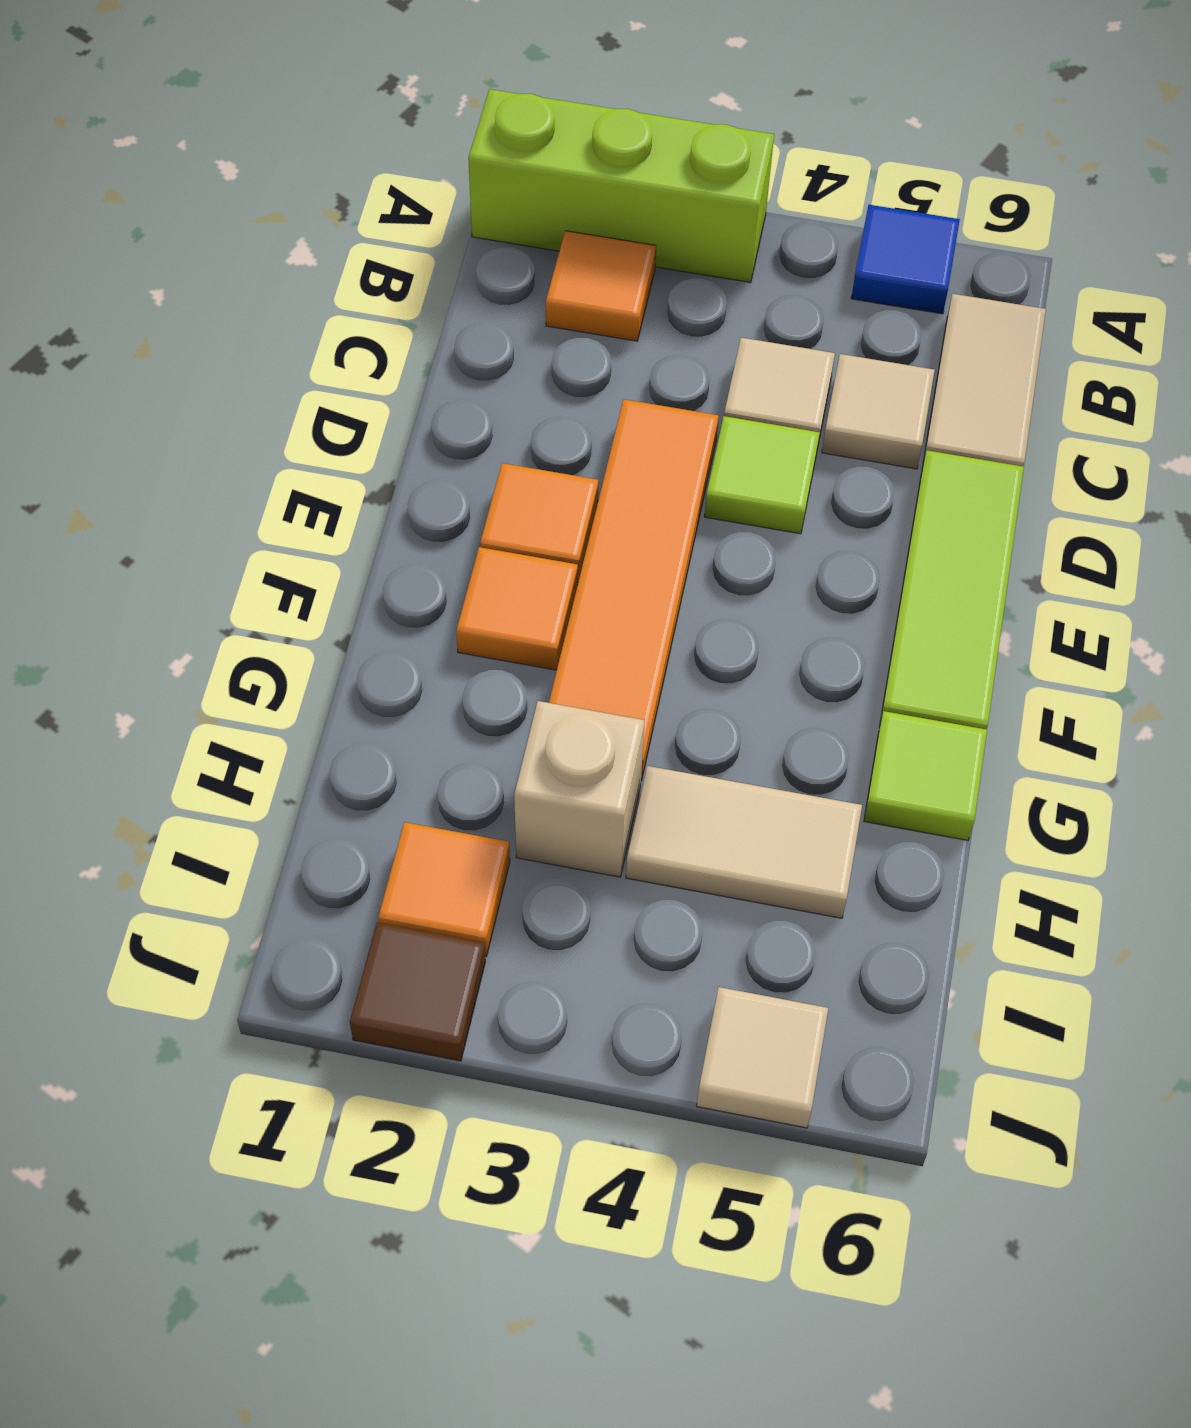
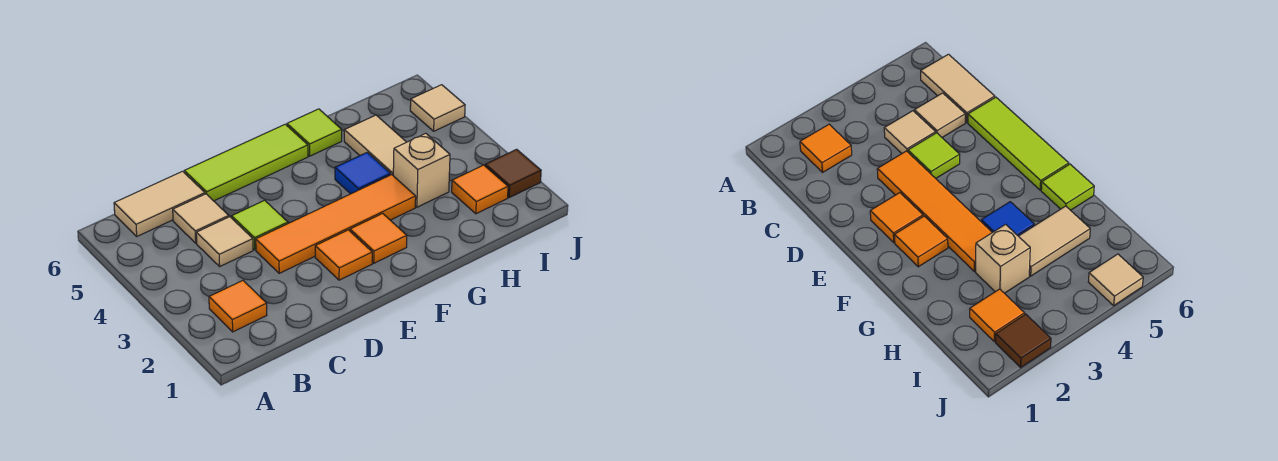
lime brick A1:A3 level 1 -> none
blue tile A5 level 1 -> blue tile G4 level 1

